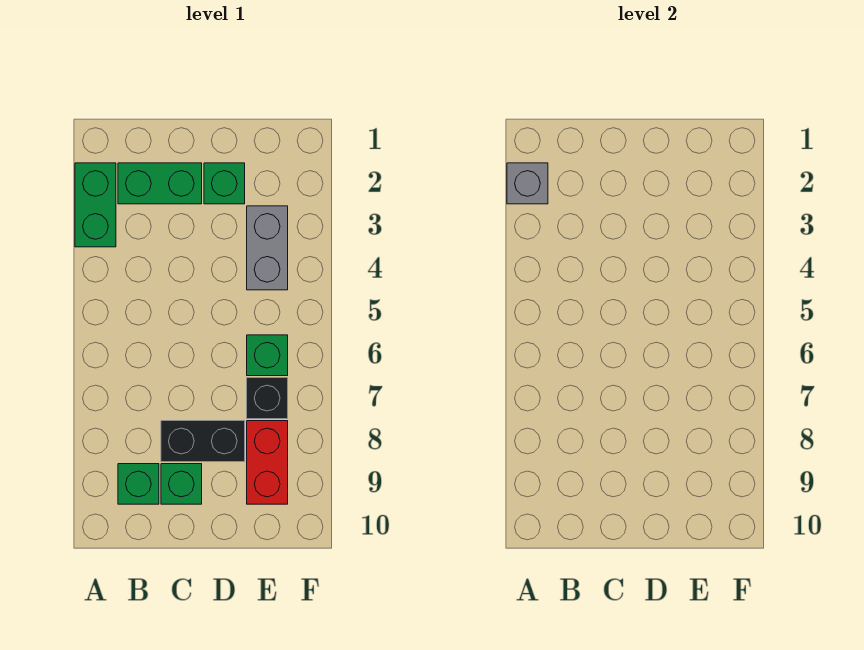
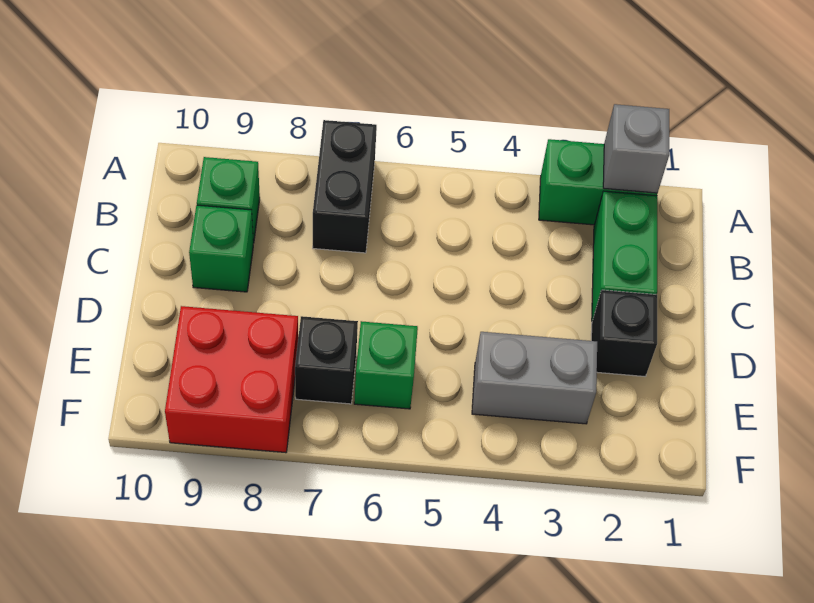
black brick C8:D8 level 1 -> black brick A7:B7 level 1
green brick D2 level 1 -> black brick D2 level 1
red brick E8:E9 level 1 -> red brick E8:F9 level 1

